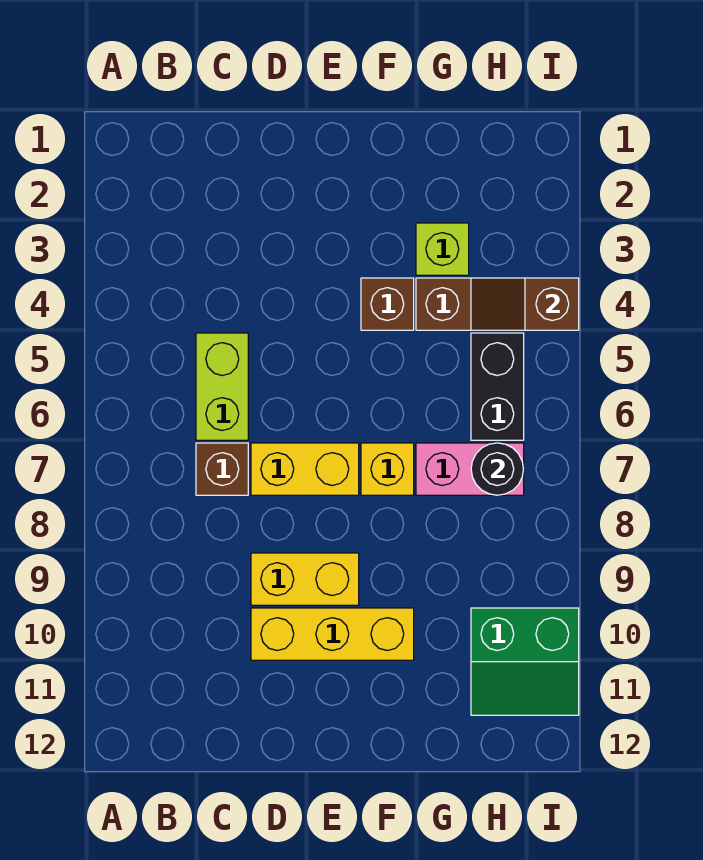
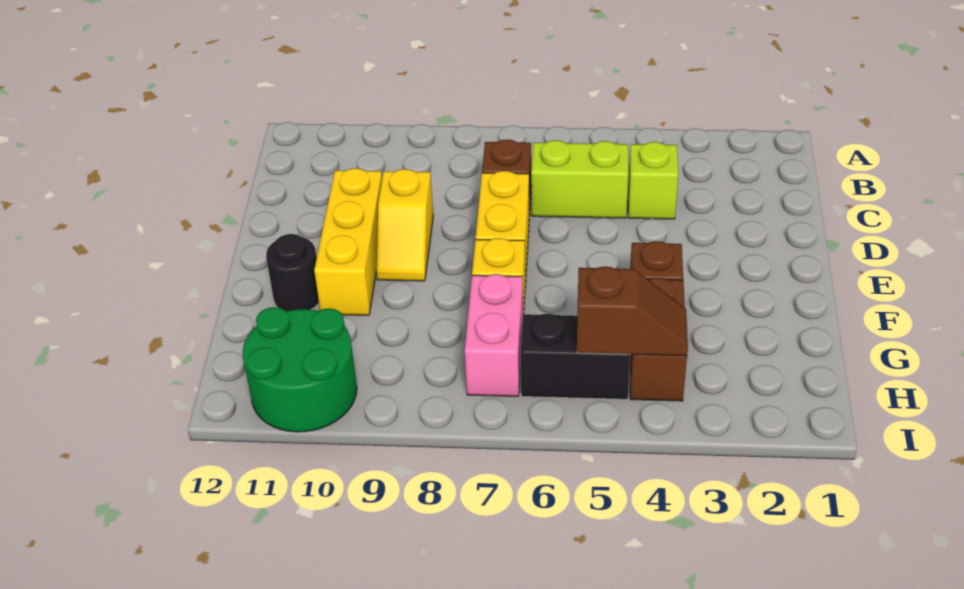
yellow brick D9:E9 level 1 -> yellow slope D9:E9 level 1 top D
lime brick G3 level 1 -> lime brick C4 level 1
brown slope H4:I4 level 2 top I -> brown slope H4:H5 level 2 top 5
black round brick H7 level 2 -> black round brick F11 level 1
green slope H10:I11 level 1 top 10 -> green round brick H10:I11 level 1

